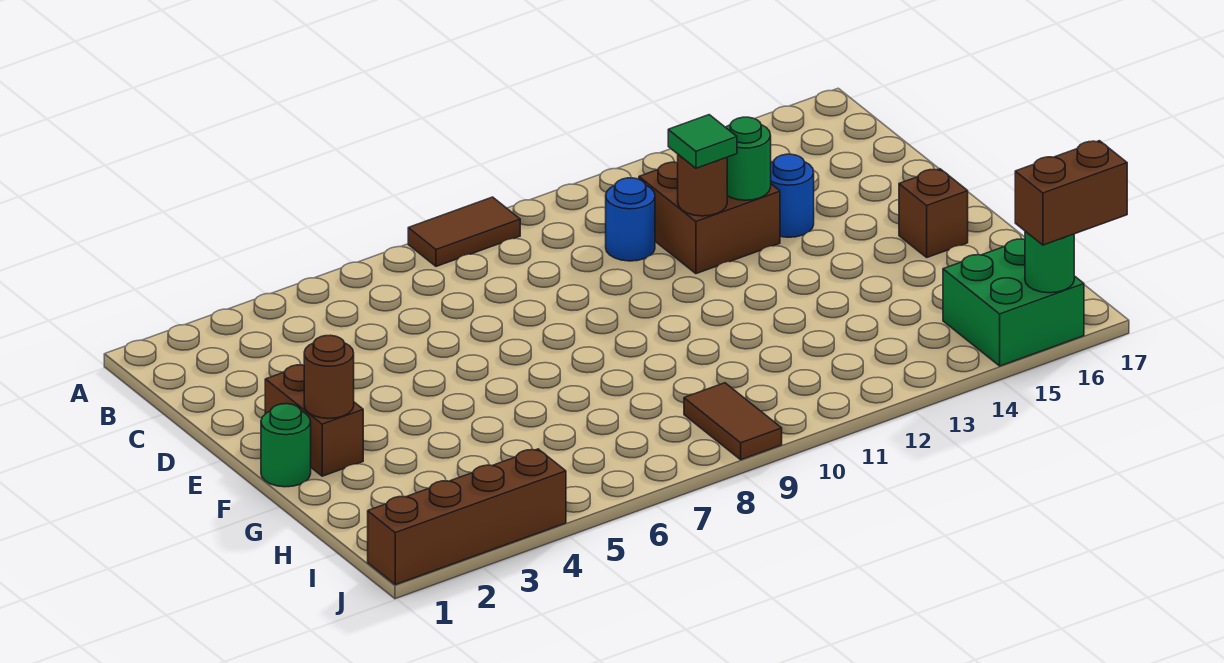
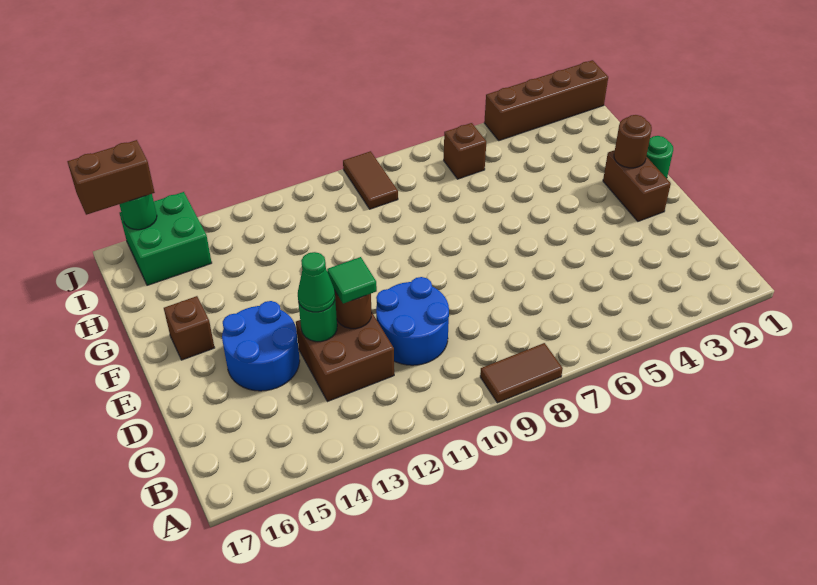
blue round brick C11 level 1 -> blue round brick C10:D11 level 1
none -> green cone D13 level 3
blue round brick D14 level 1 -> blue round brick D14:E15 level 1
none -> brown brick I6 level 1

